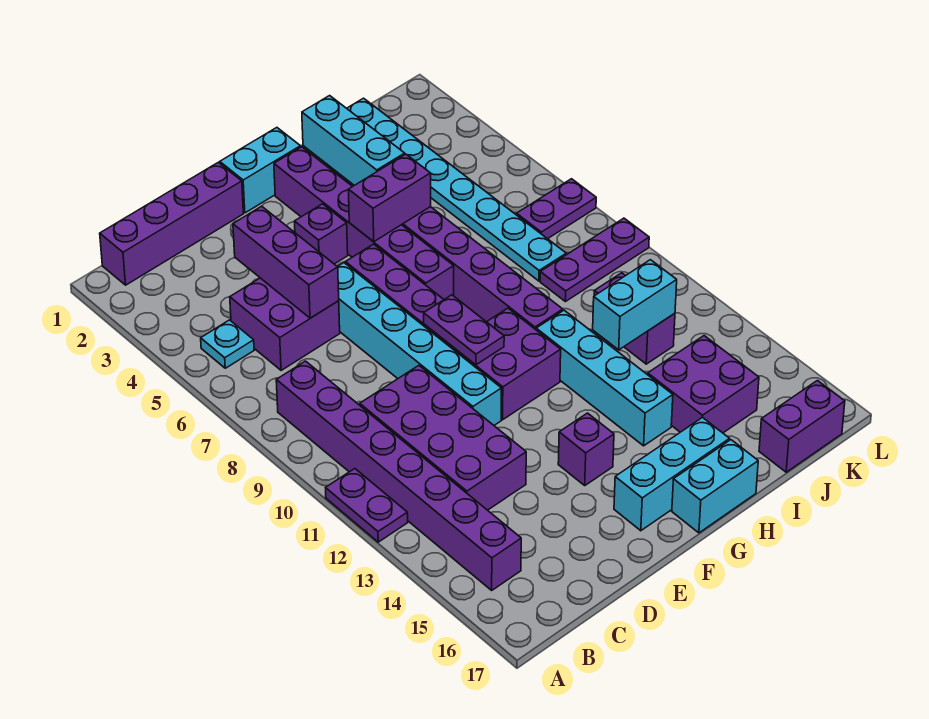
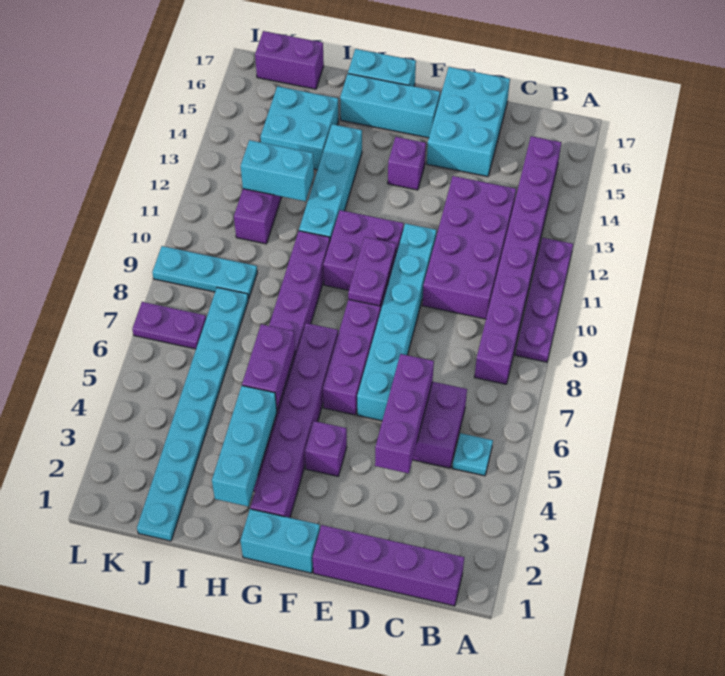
purple plate A11:A12 level 1 -> purple plate A9:A12 level 1
none -> cyan brick D15:E17 level 1
purple brick G5:H5 level 2 -> purple brick H5:H6 level 2
purple brick I14:J15 level 1 -> cyan brick I14:J15 level 1
purple plate J9:L9 level 1 -> cyan plate J9:L9 level 1

